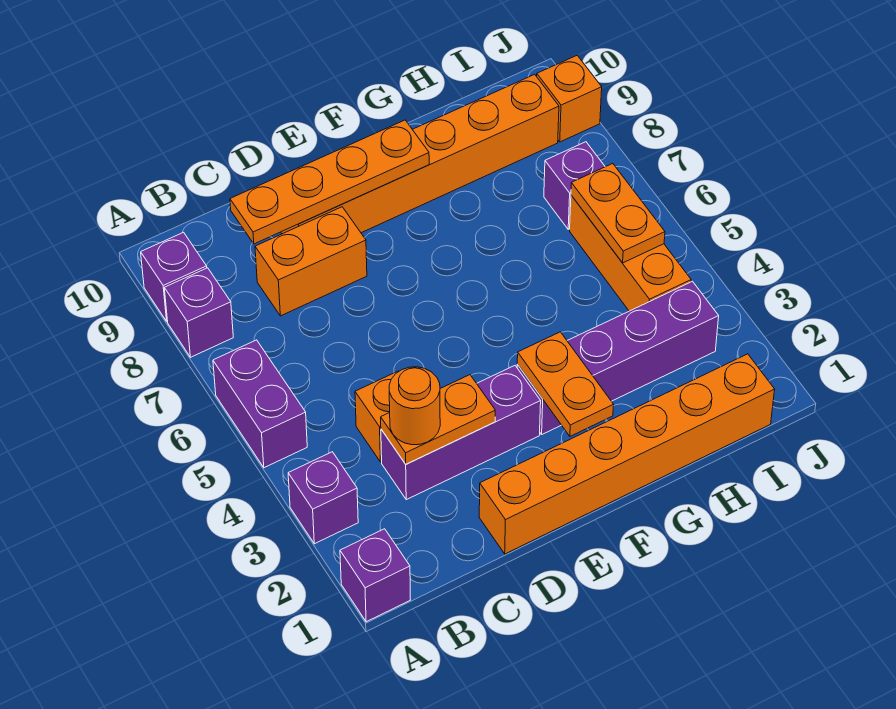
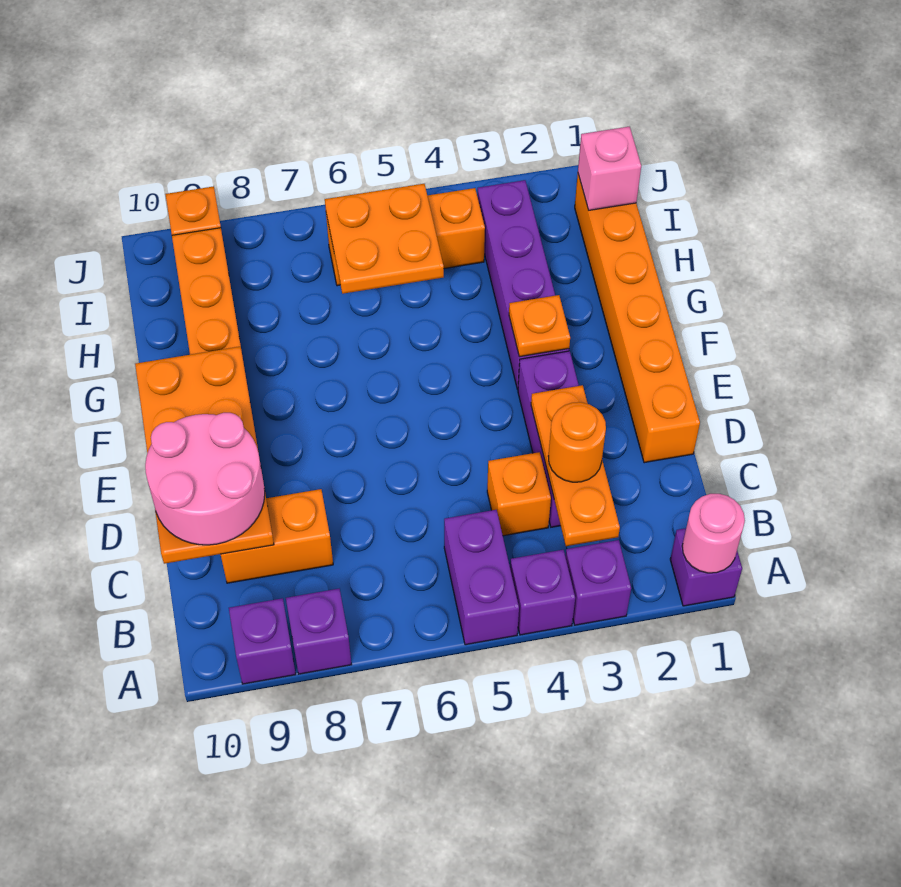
none -> pink round brick A1 level 2
purple brick A5:A6 level 1 -> purple brick A5:B5 level 1
orange plate C3:D3 level 2 -> orange plate B3:D3 level 2
orange brick C8:D8 level 1 -> orange brick C8:C9 level 1
orange plate C9:F9 level 2 -> orange plate C9:F10 level 2
none -> pink round brick C9:D10 level 3
orange plate F2:F3 level 2 -> orange plate F3 level 2
none -> pink brick I1 level 2
orange plate I5:I6 level 2 -> orange plate H5:I6 level 2
purple brick I7 level 1 -> purple brick A4 level 1

